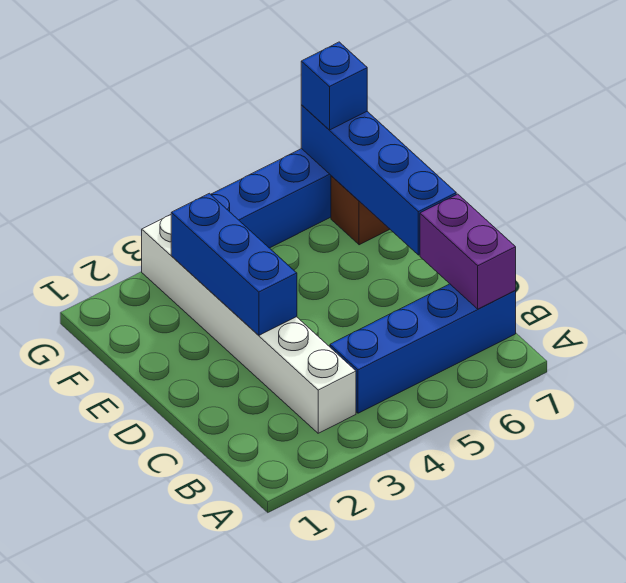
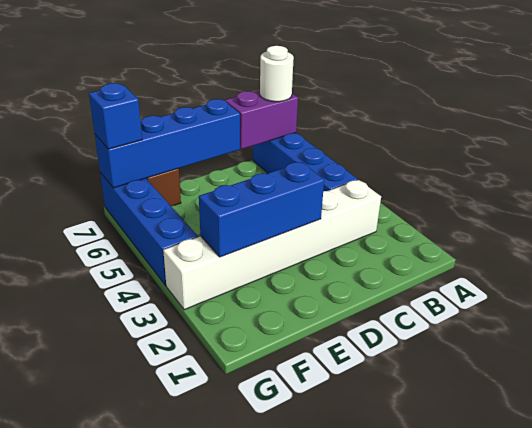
none -> white round brick B7 level 3

